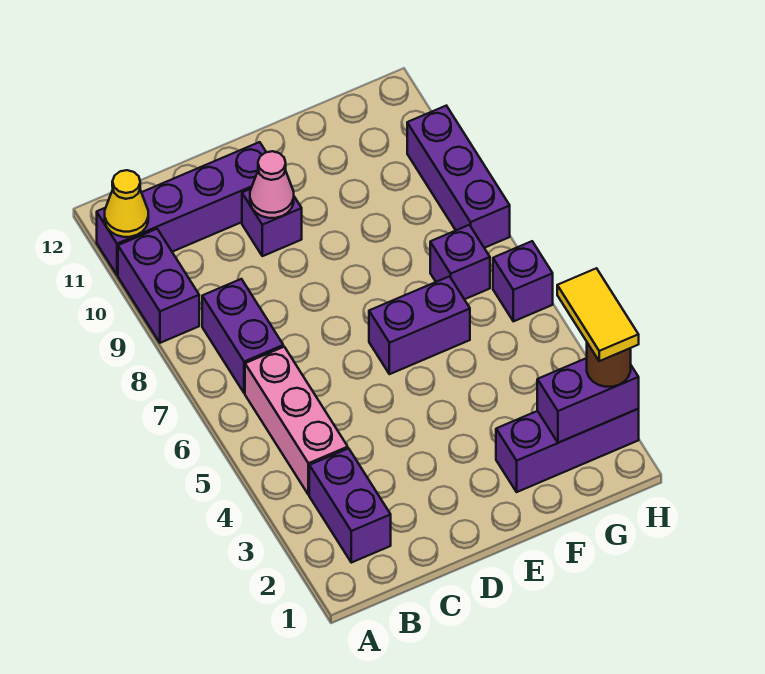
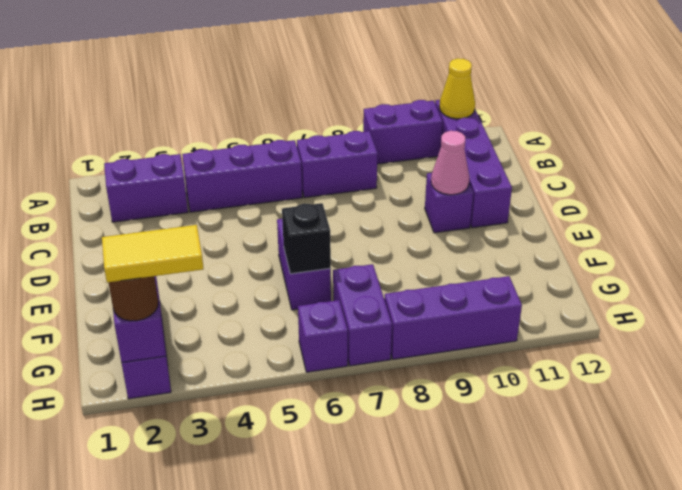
pink brick B4:B6 level 1 -> purple brick B4:B6 level 1
none -> black brick F6 level 2
purple brick G7 level 1 -> purple brick G7:H7 level 1

